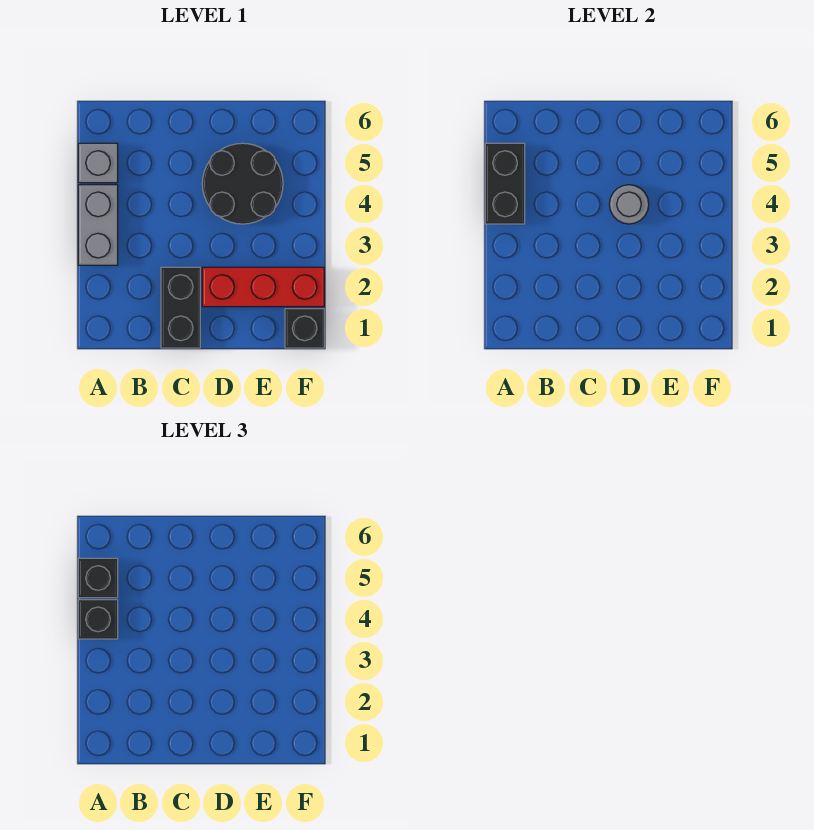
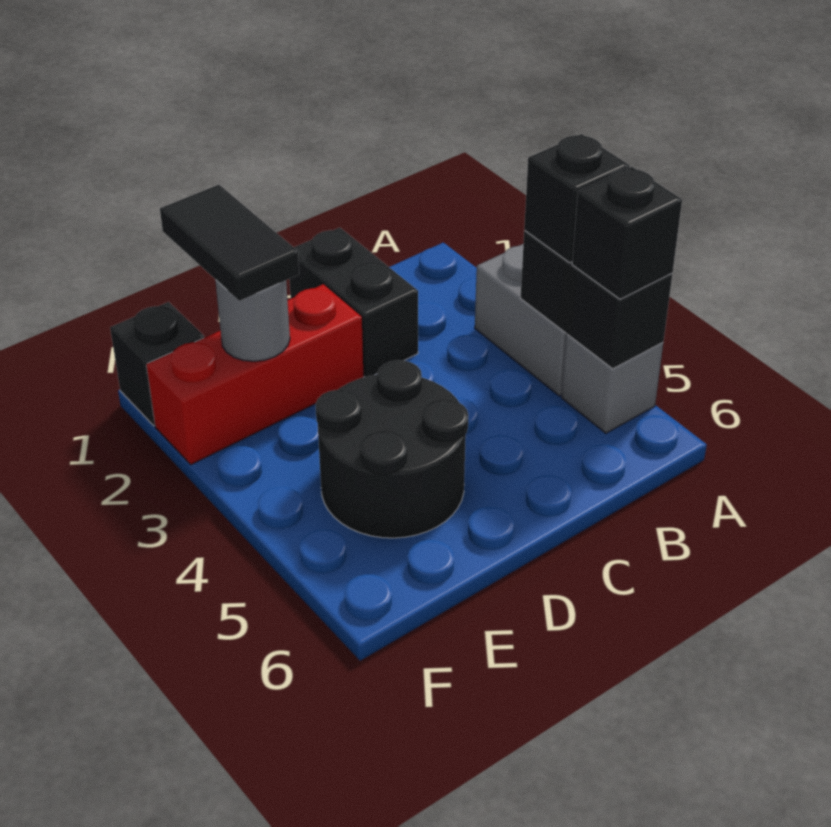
grey round brick D4 level 2 -> grey round brick E2 level 2
none -> black tile E1:E2 level 3

